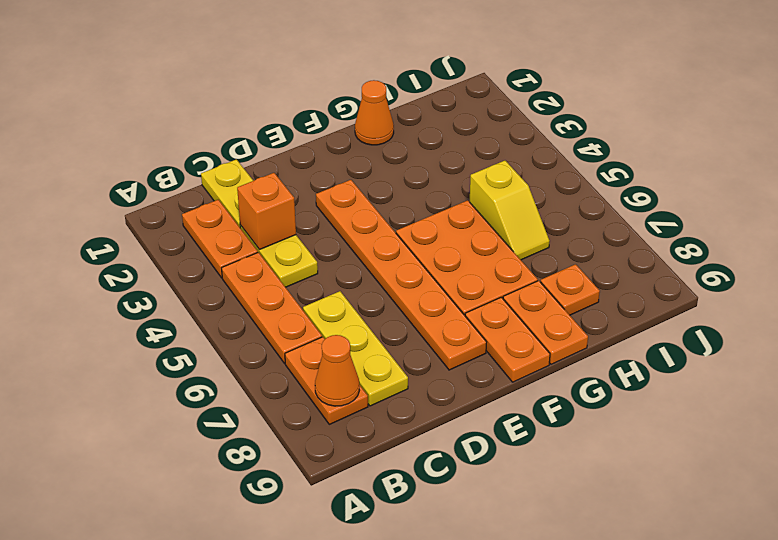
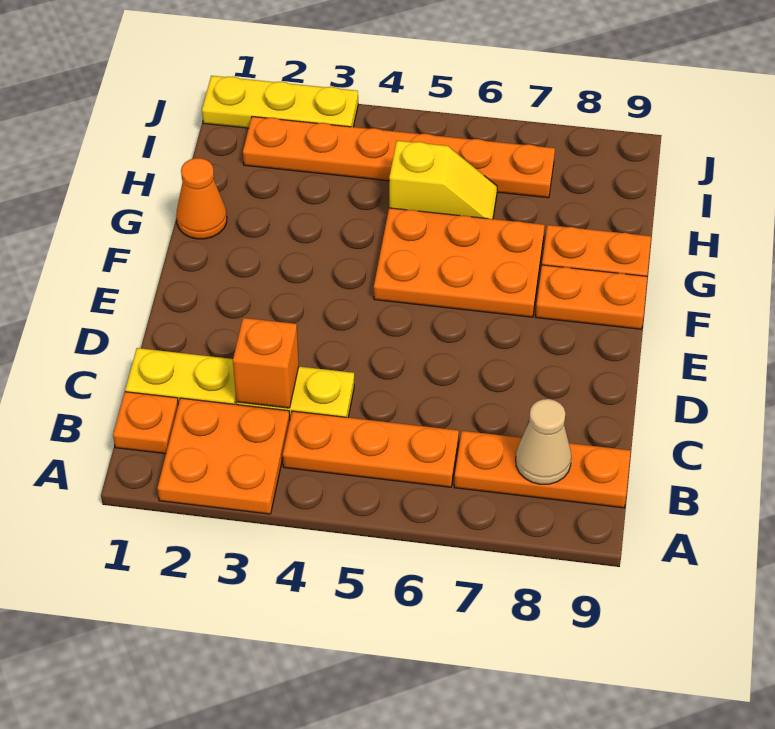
orange plate B2:B3 level 1 -> orange plate A2:B3 level 1
orange plate B7:B8 level 1 -> orange plate B7:B9 level 1
orange cone B8 level 2 -> tan cone B8 level 2
yellow plate C6:C8 level 1 -> yellow plate J1:J3 level 1
orange plate E3:E8 level 1 -> orange plate I2:I7 level 1
orange plate H8 level 1 -> orange plate B1 level 1

